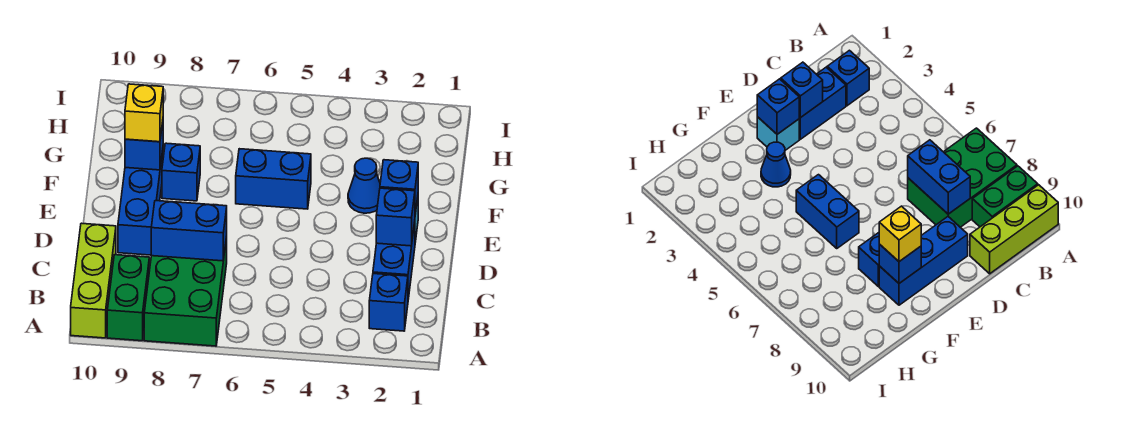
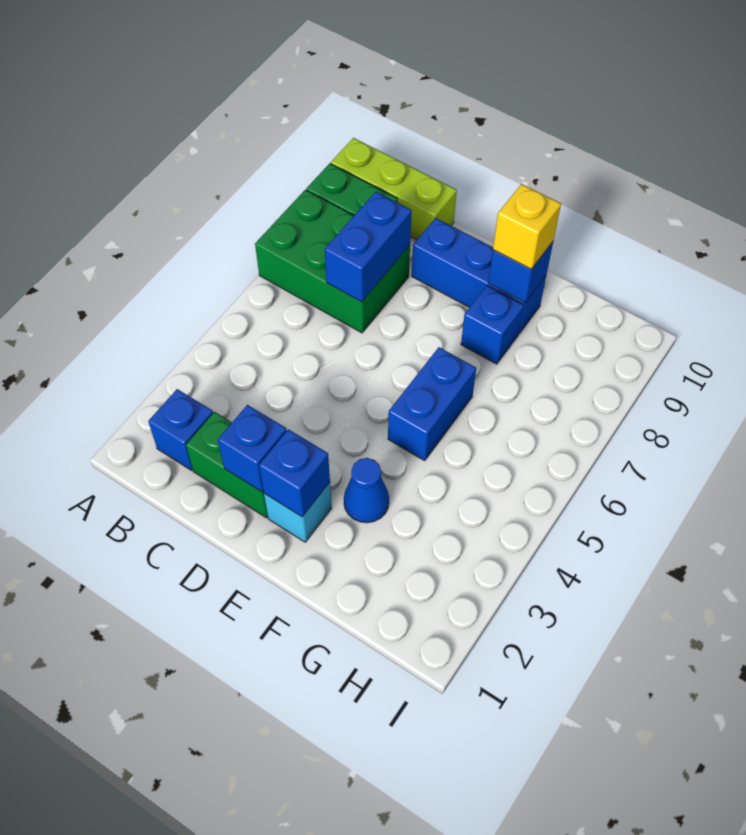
blue brick C2:D2 level 1 -> green brick C2:D2 level 1

